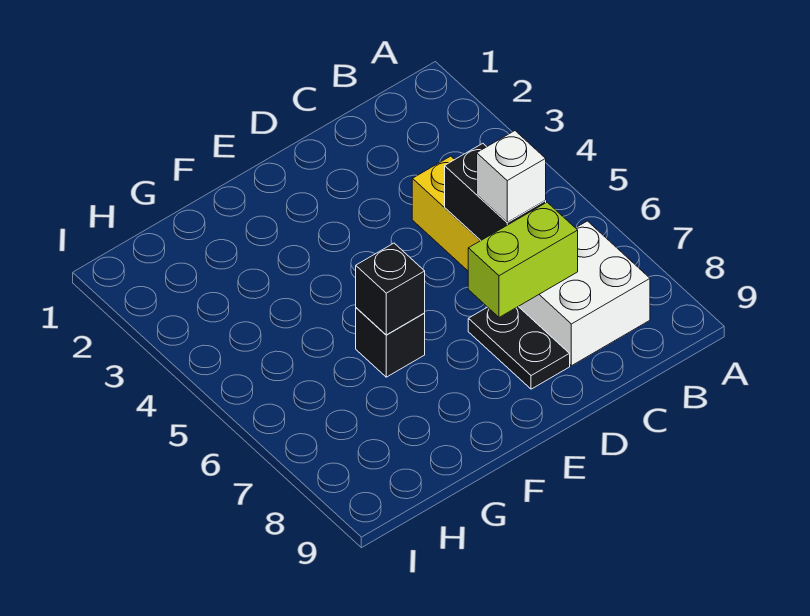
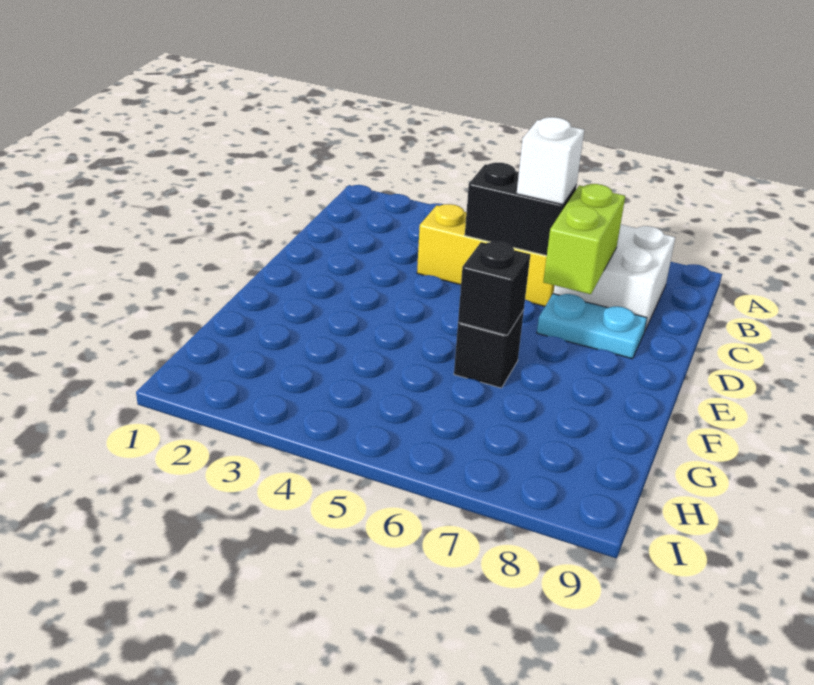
black plate D7:D8 level 1 -> cyan plate D7:D8 level 1

